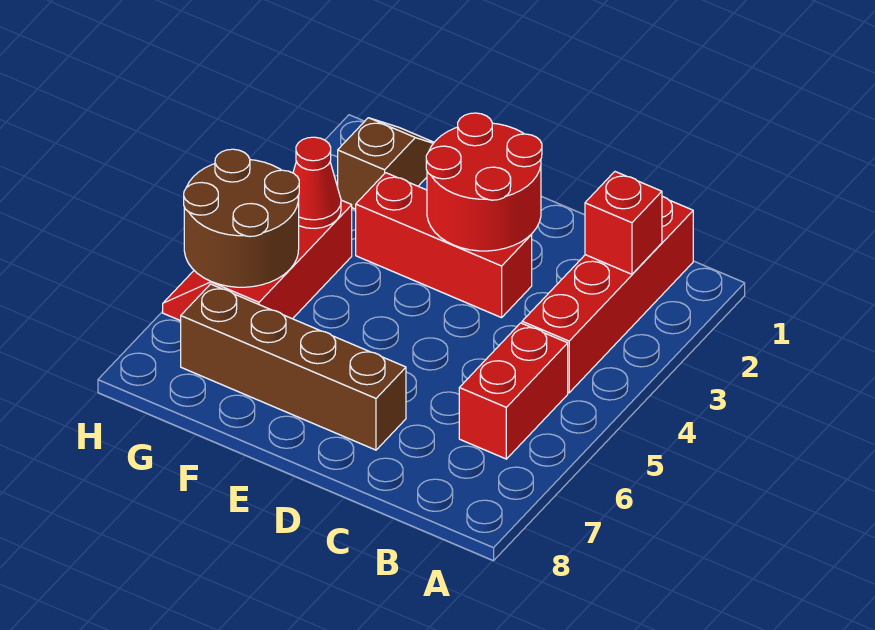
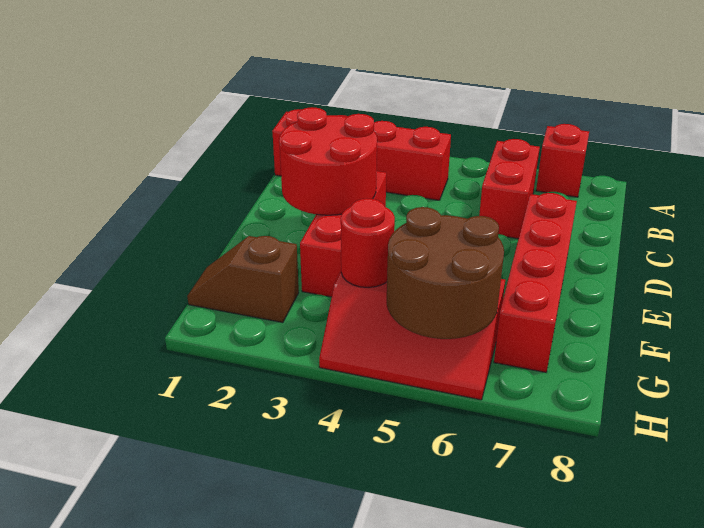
red brick B2 level 2 -> red brick A7 level 1
red brick B5:B6 level 1 -> red brick B6:C6 level 1
brown brick D7:G7 level 1 -> red brick D7:G7 level 1
red cone G4 level 2 -> red round brick G4 level 2

